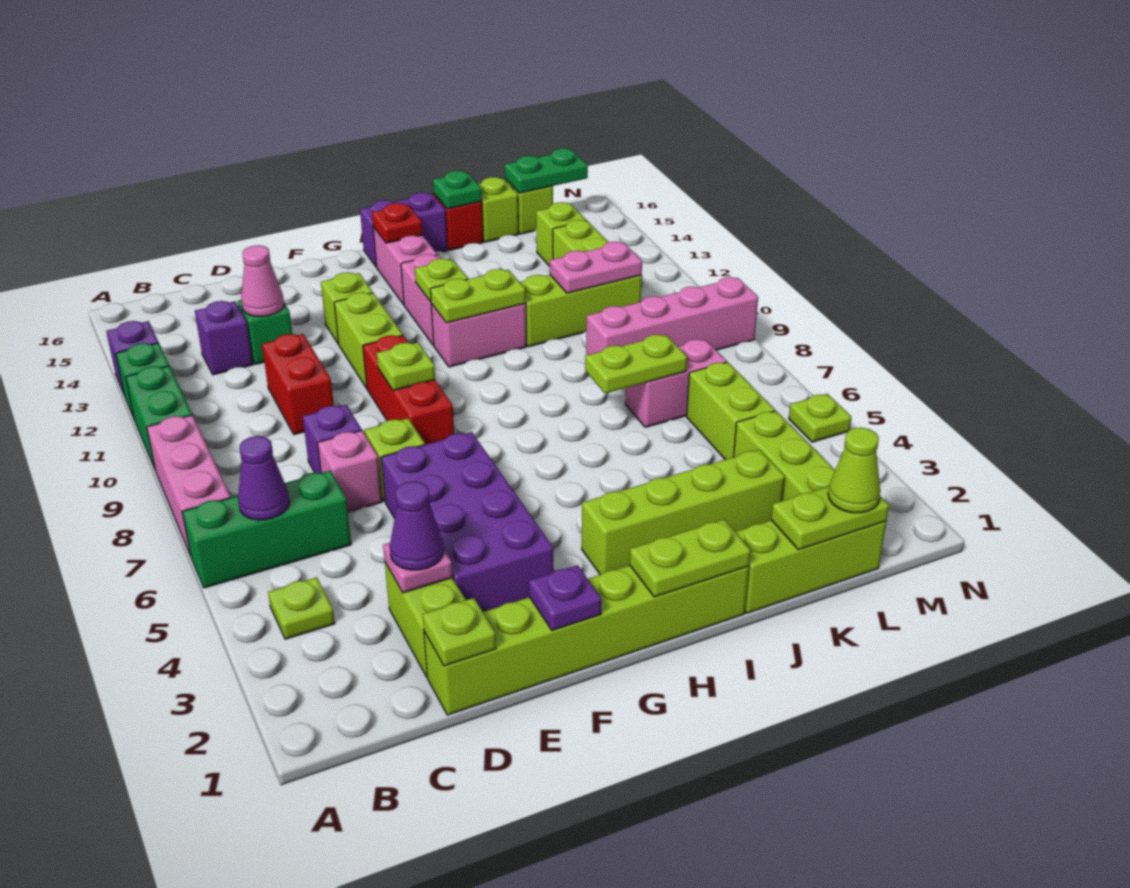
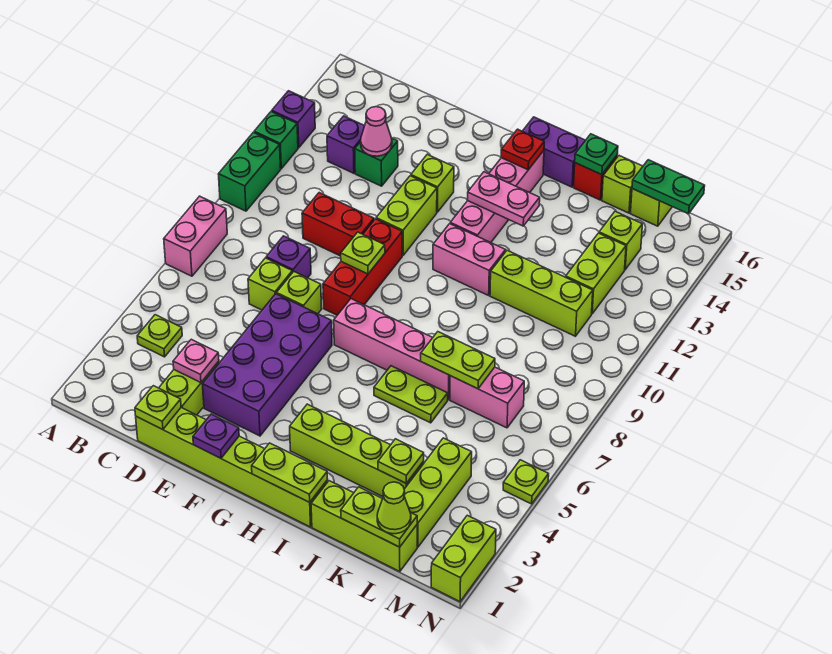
green brick A6:C6 level 1 -> none
pink brick A7:A9 level 1 -> pink brick A7:A8 level 1
purple cone B6 level 2 -> none
purple cone D3 level 3 -> none
pink brick D7 level 1 -> lime brick D7 level 1
red brick D10:D11 level 1 -> red brick D10:E10 level 1
lime plate H11:I11 level 2 -> lime plate I6:J6 level 1
lime plate H12 level 2 -> lime plate K3 level 2
pink brick K9:N9 level 1 -> pink brick G7:J7 level 1
pink plate K11:L11 level 2 -> pink plate H13:I13 level 2
lime brick L5:L6 level 1 -> lime brick N1:N2 level 1

